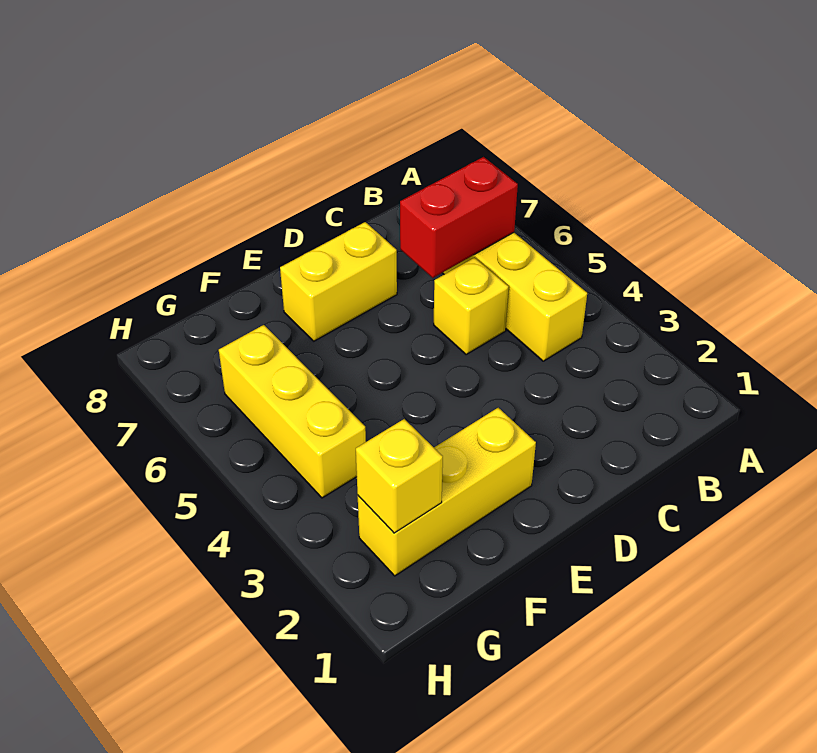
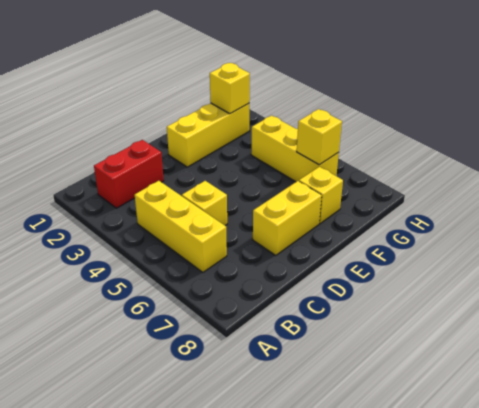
red brick B6:C6 level 2 -> red brick B2:C2 level 1
none -> yellow brick F7 level 1
none -> yellow brick G6 level 2

